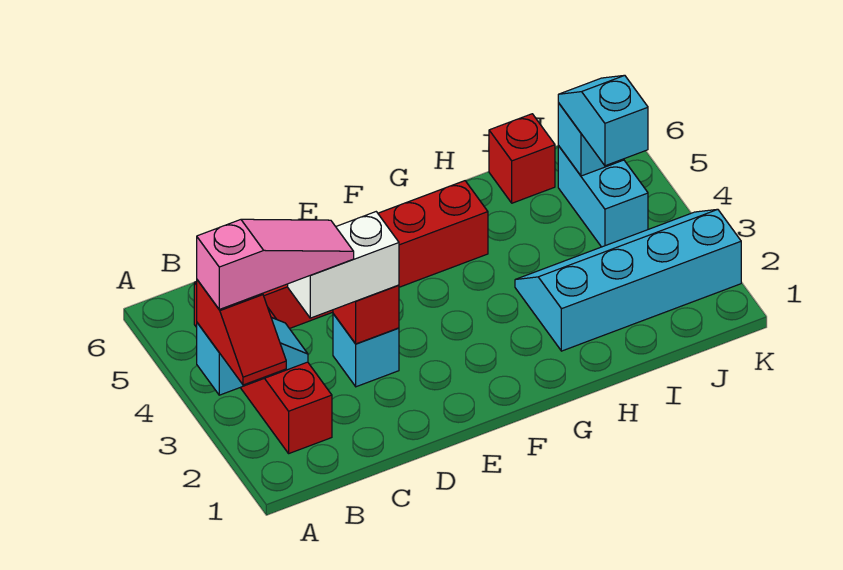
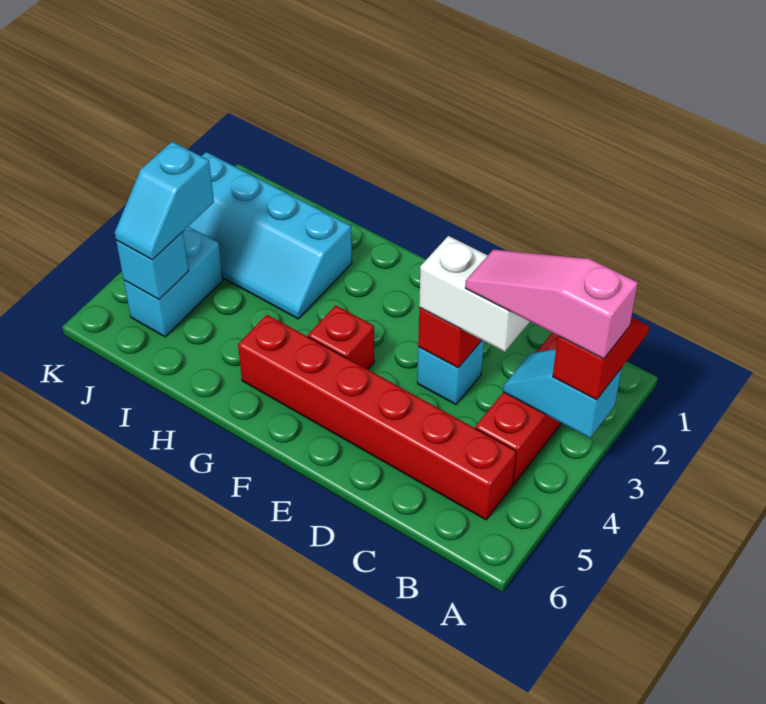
red brick I6 level 1 -> red brick F4 level 1

